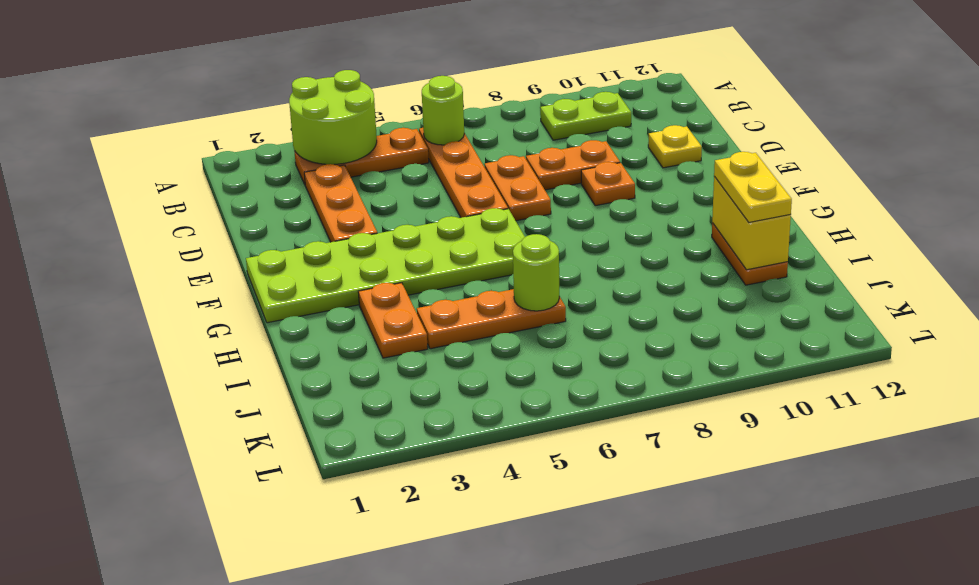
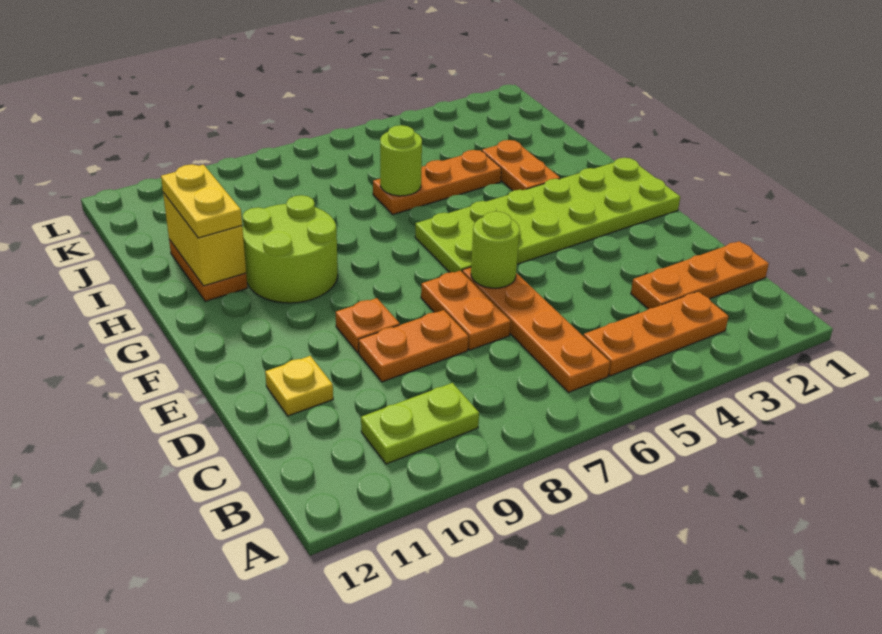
lime round brick A3:B4 level 2 -> lime round brick G9:H10 level 1
lime round brick B6 level 2 -> lime round brick E6 level 2
orange plate C3:E3 level 1 -> orange plate C1:C3 level 1

